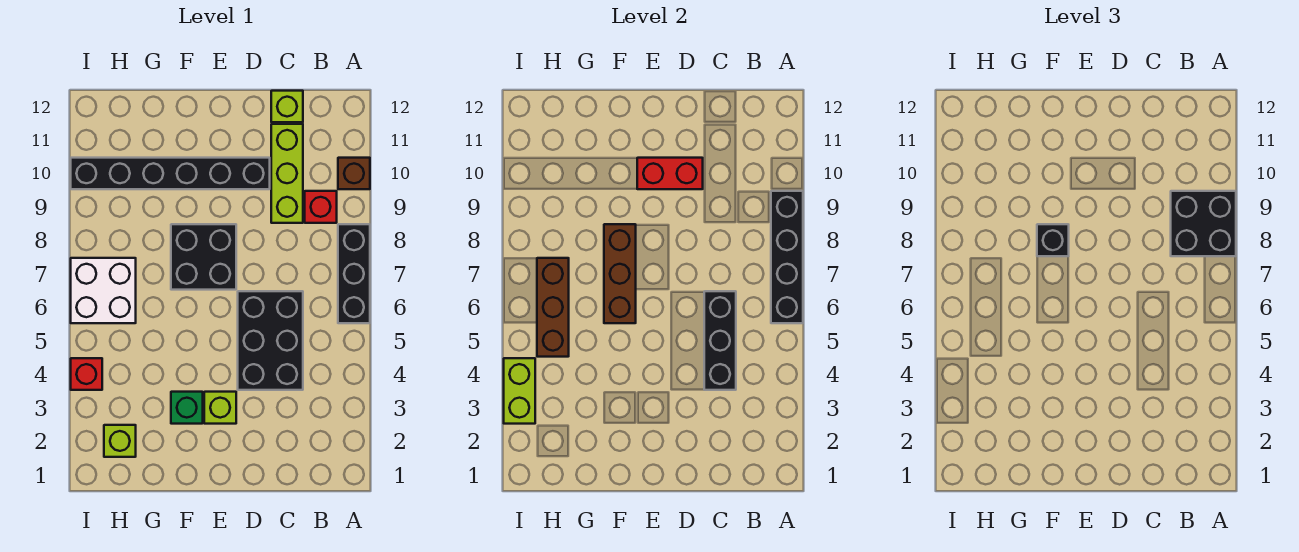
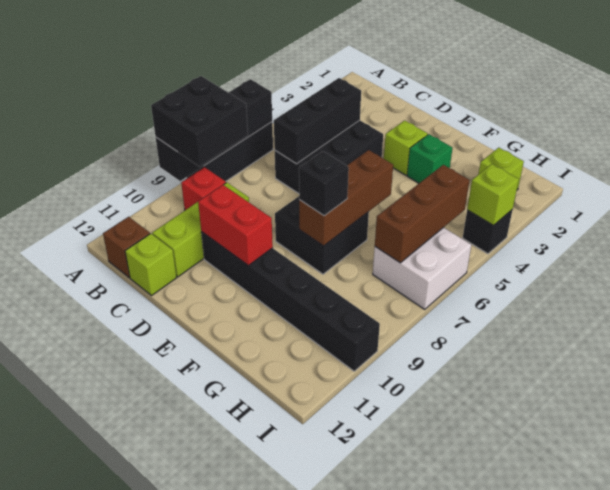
brown brick A10 level 1 -> brown brick B12 level 1
lime brick I3:I4 level 2 -> lime brick I4 level 2
red brick I4 level 1 -> black brick I4 level 1

